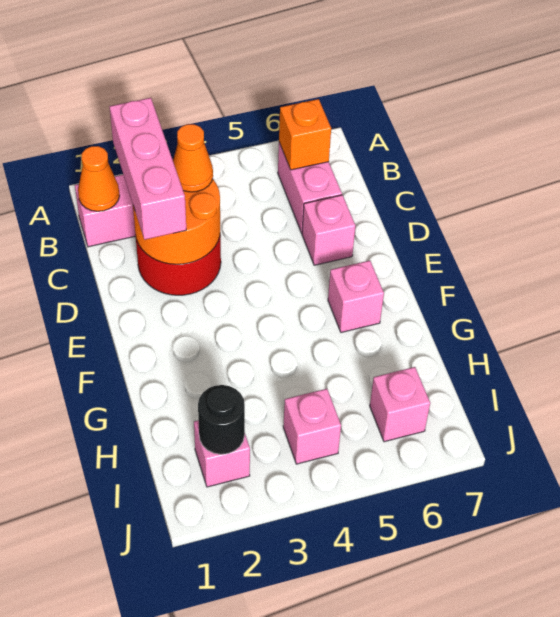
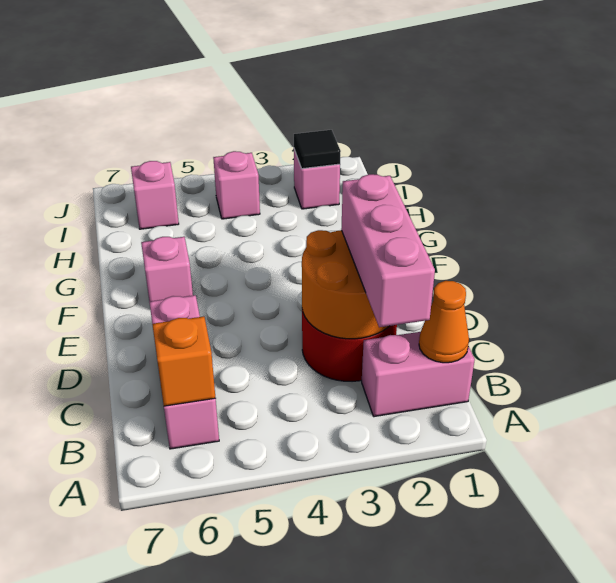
orange cone C3 level 3 -> none
black round brick I2 level 2 -> black tile I2 level 2

